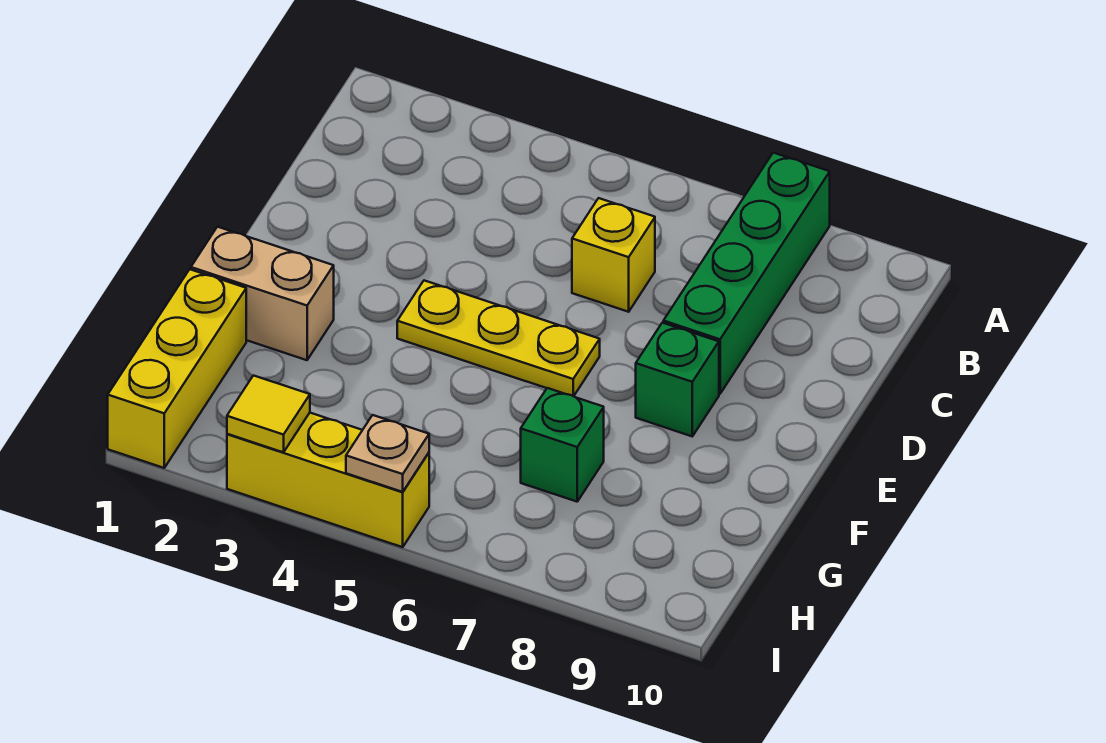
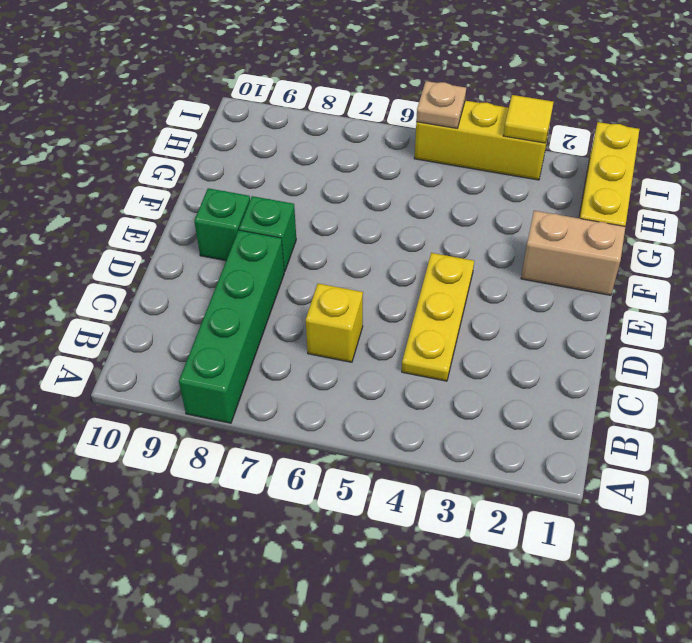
yellow plate E4:E6 level 1 -> yellow plate C4:E4 level 1
green brick G7 level 1 -> green brick E9 level 1

